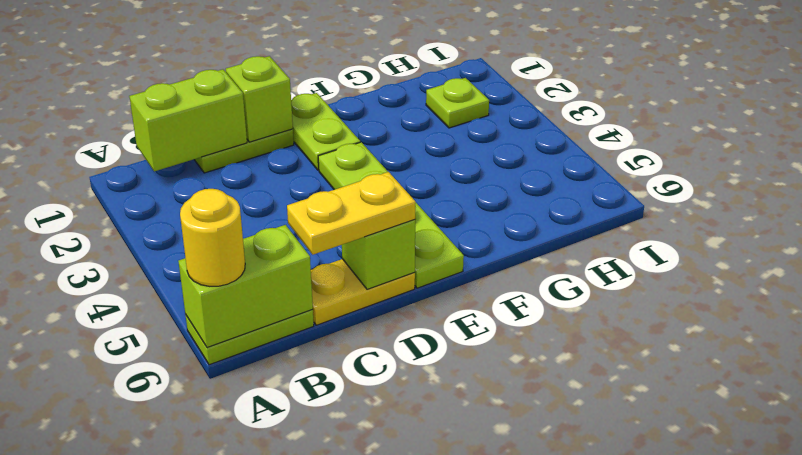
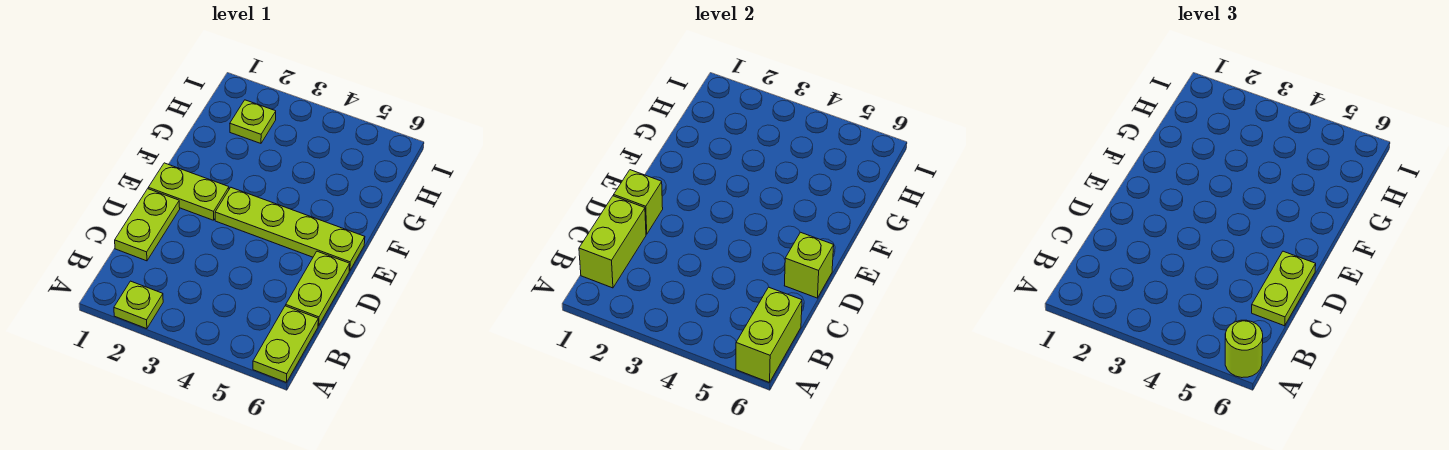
none -> lime plate A2 level 1
yellow round brick A6 level 3 -> lime round brick A6 level 3
yellow plate C6:D6 level 1 -> lime plate C6:D6 level 1
yellow plate C6:D6 level 3 -> lime plate C6:D6 level 3

